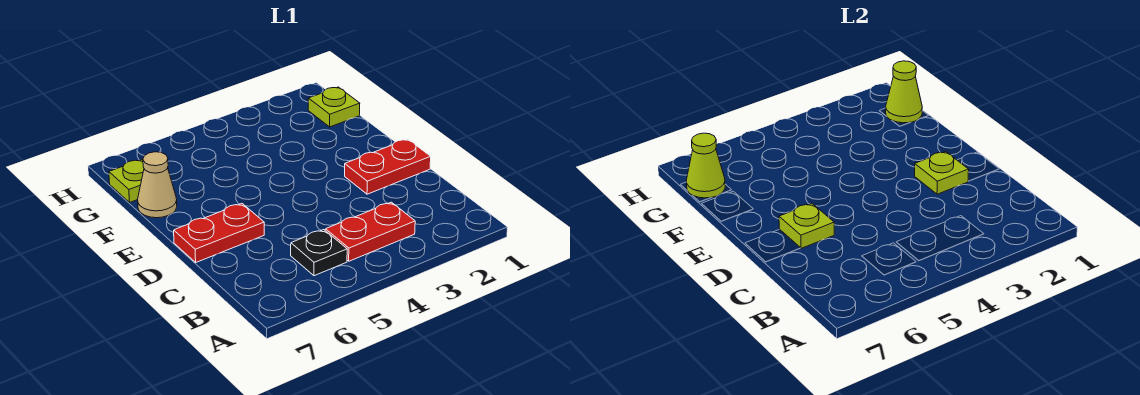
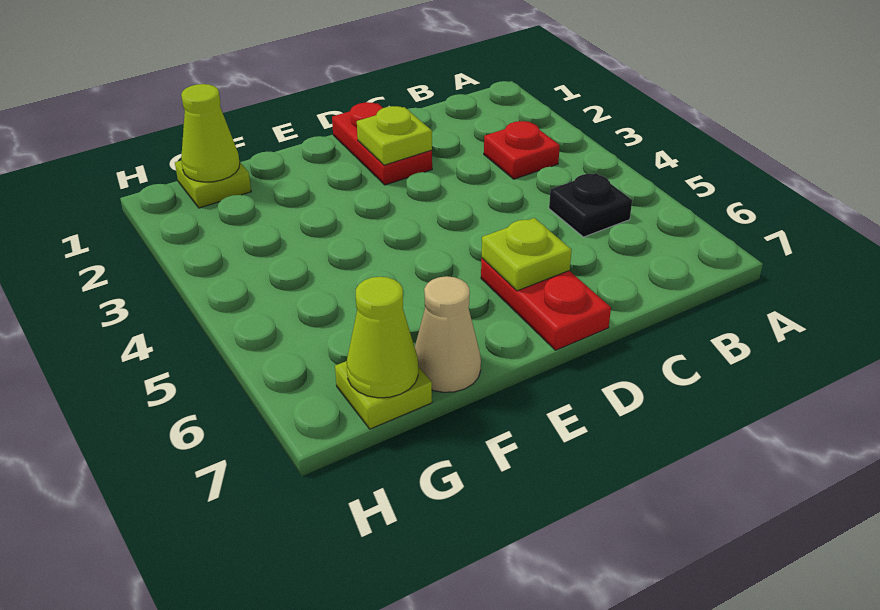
red plate B3:B4 level 1 -> red plate B3 level 1

